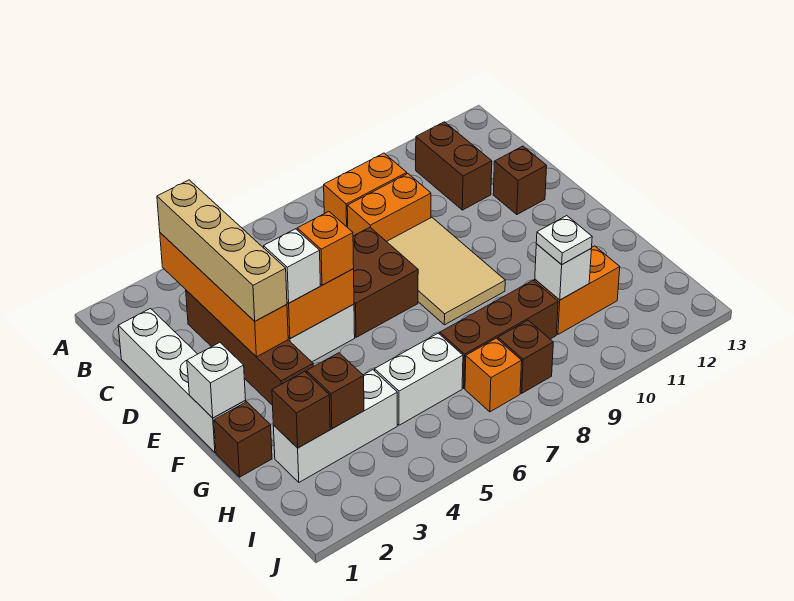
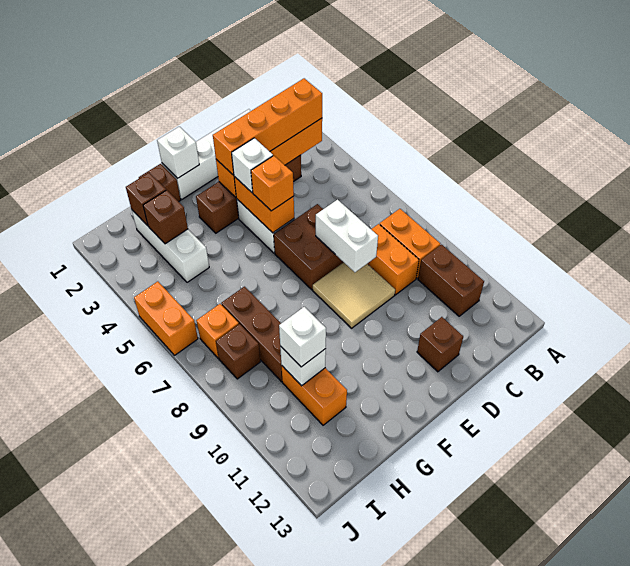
tan brick B3:E3 level 3 -> orange brick B3:E3 level 3
brown brick B11:C11 level 1 -> brown brick B10:B11 level 1
tan tile D8:F9 level 1 -> tan tile D8:E9 level 1
white brick H5:H6 level 1 -> white brick D7:D8 level 2
white plate H10 level 3 -> white brick H10 level 3
none -> orange brick J5:J6 level 1

